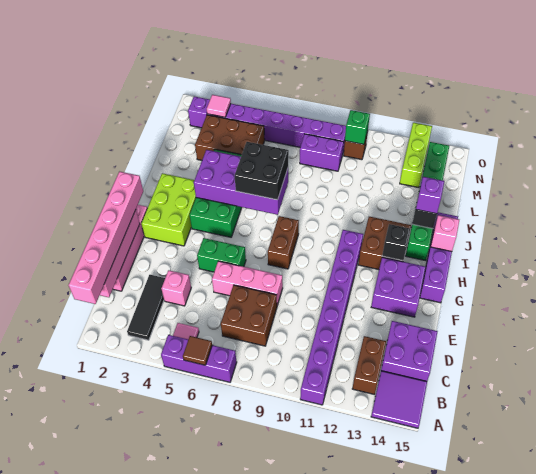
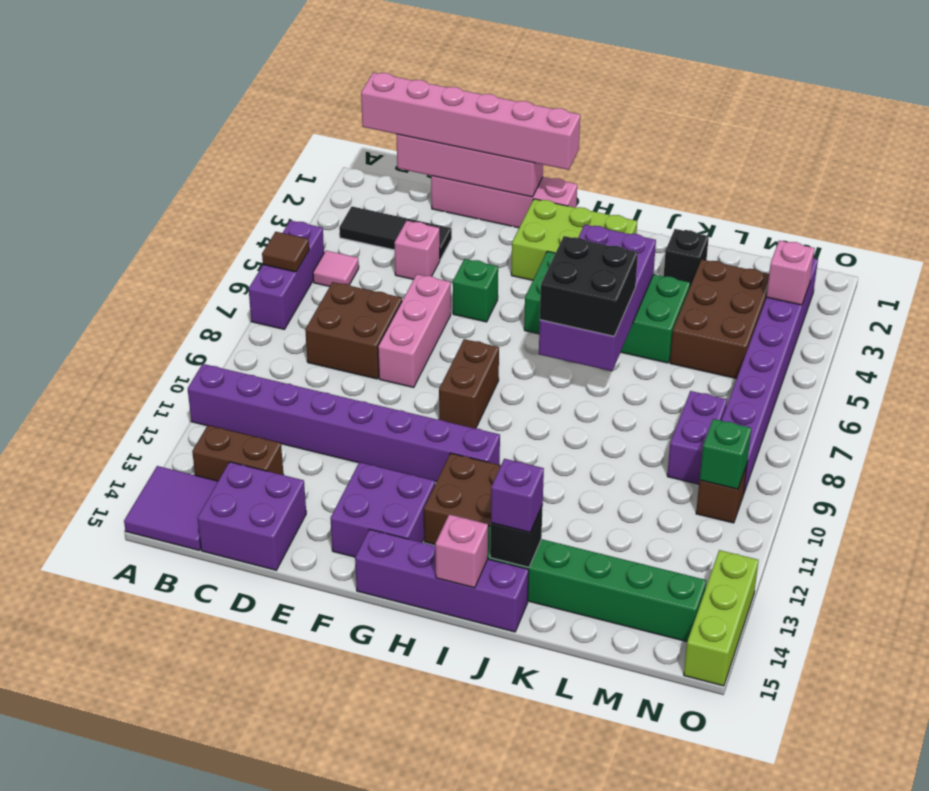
green brick F5:F6 level 1 -> green brick F5 level 1
brown brick G8:H8 level 1 -> brown brick G8:G9 level 1
black brick H13 level 2 -> black brick K2 level 1
lime brick M13:O13 level 1 -> lime brick O13:O15 level 1
pink tile N3 level 2 -> pink brick N3 level 2

